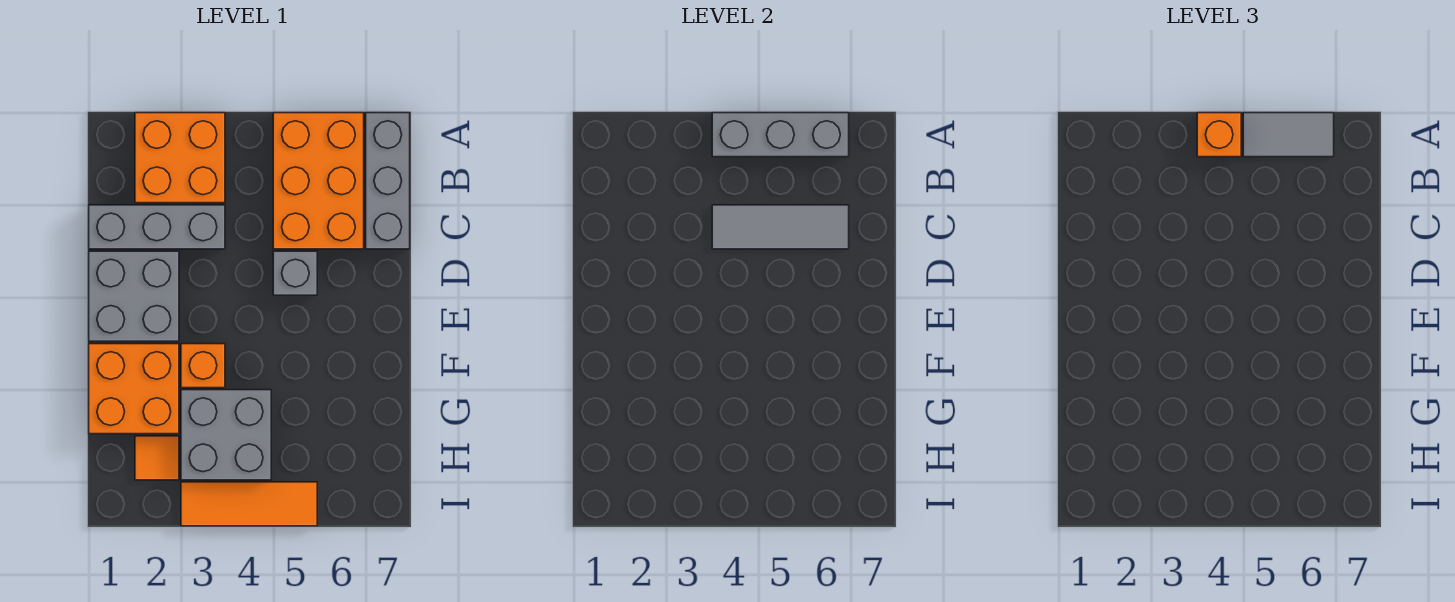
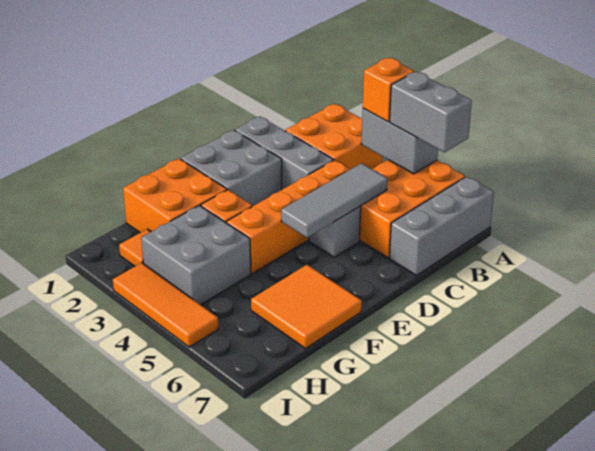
grey brick A4:A6 level 2 -> grey brick A4:A5 level 2
grey tile A5:A6 level 3 -> grey brick A5:A6 level 3
none -> orange brick C4:F4 level 1
grey tile C4:C6 level 2 -> grey tile C5:E5 level 2
none -> orange tile F6:G7 level 1

